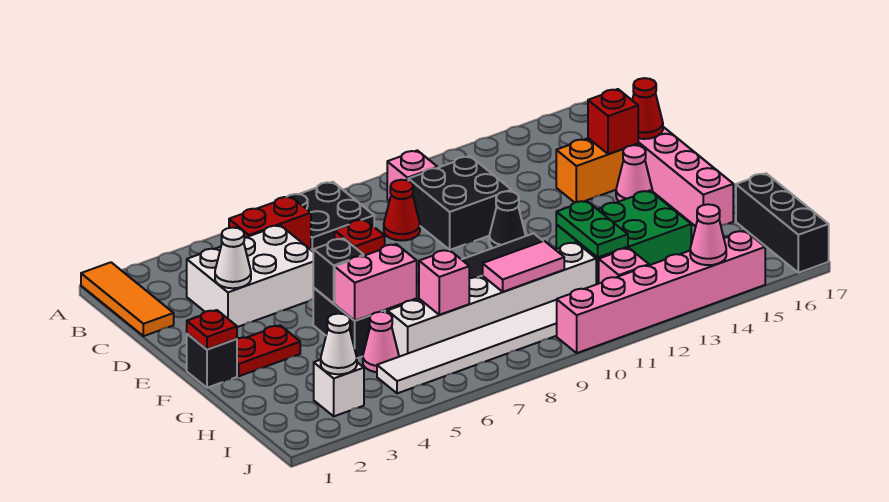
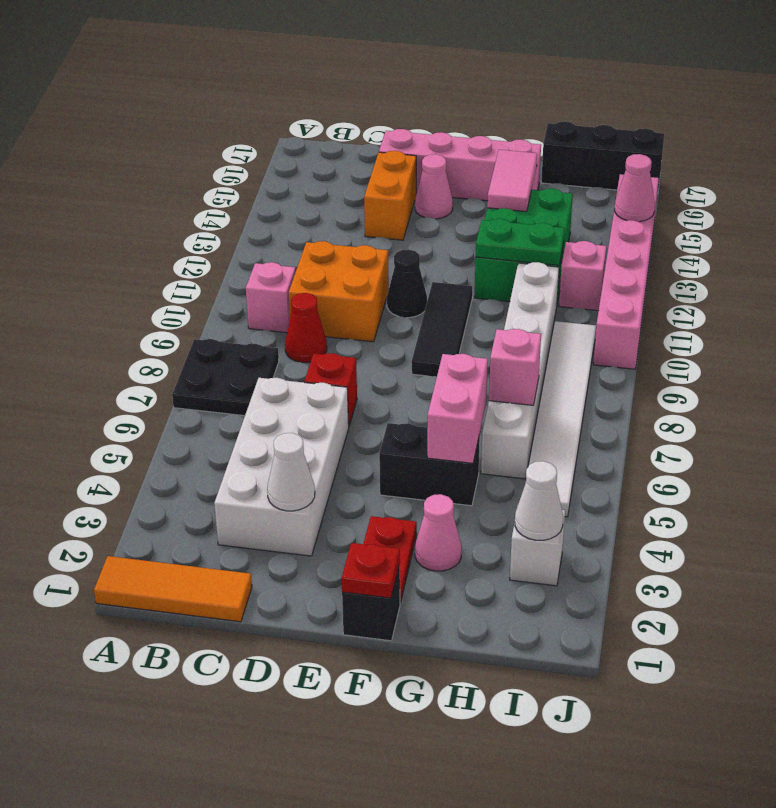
red brick B5:B6 level 1 -> none
white brick C3:D5 level 1 -> white brick C3:D6 level 1
black brick C10:D11 level 1 -> orange brick C10:D11 level 1
red brick D15 level 2 -> none
red cone D16 level 2 -> none
black brick F5 level 2 -> none
pink cone H5 level 1 -> pink cone G3 level 1
pink tile H9:H10 level 2 -> pink tile G14:G15 level 2

